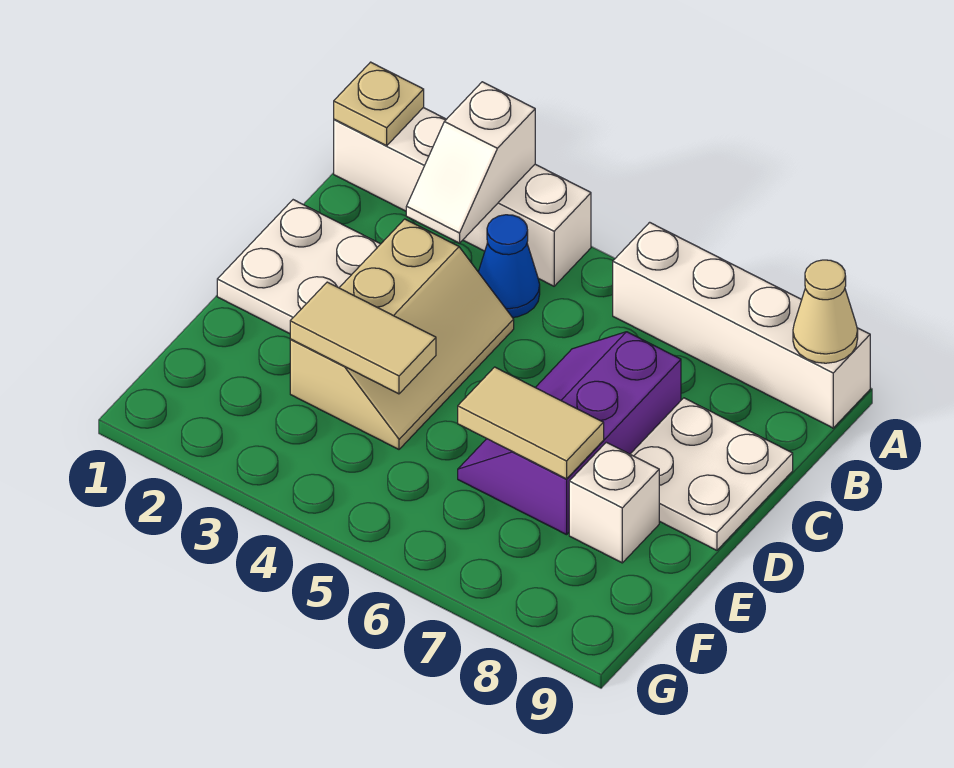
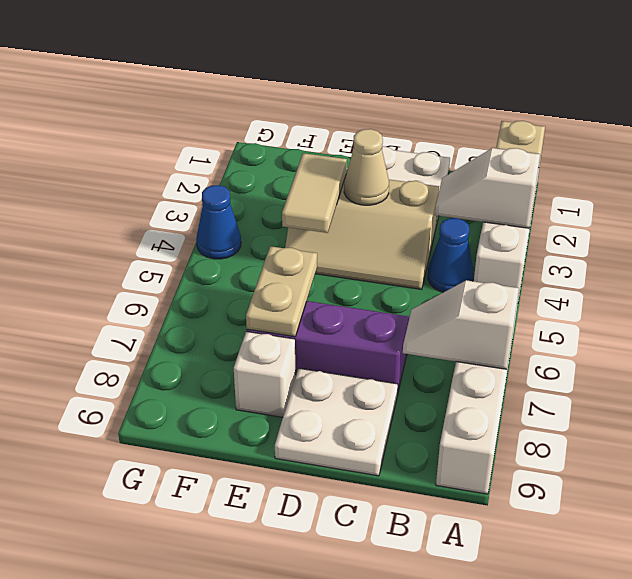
none -> white slope A7:B7 level 2 top A
tan cone A9 level 2 -> tan cone D3 level 2
tan tile E6:E7 level 2 -> tan plate E6:E7 level 2
none -> blue cone G4 level 1

